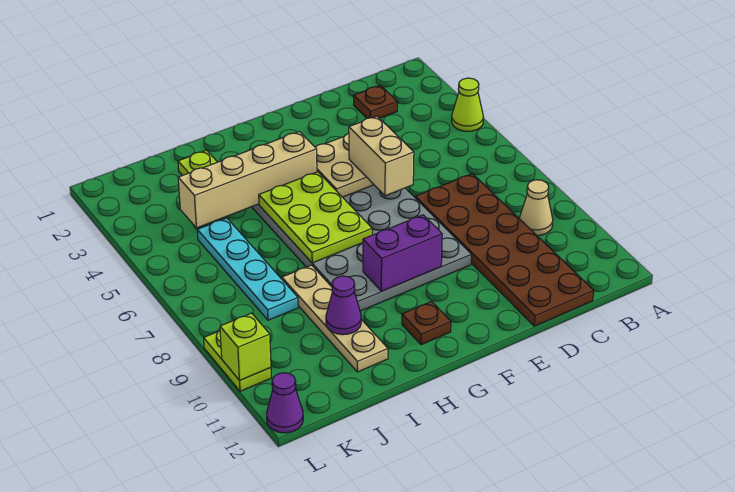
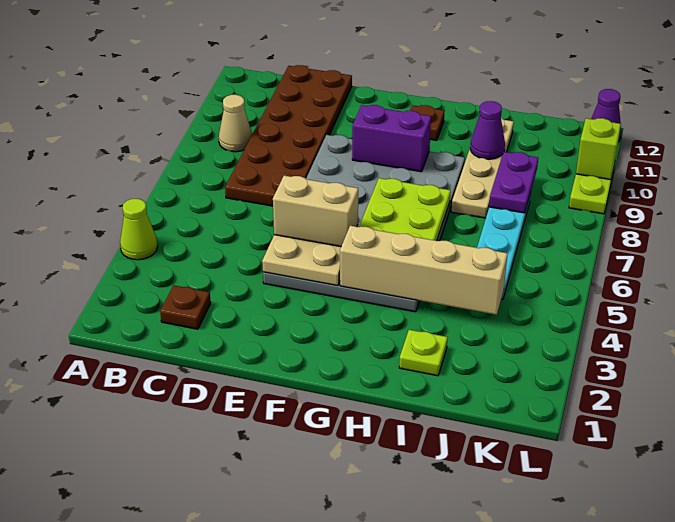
tan brick E5:E6 level 3 -> tan brick E5:F5 level 3
none -> purple plate J8:J9 level 2

